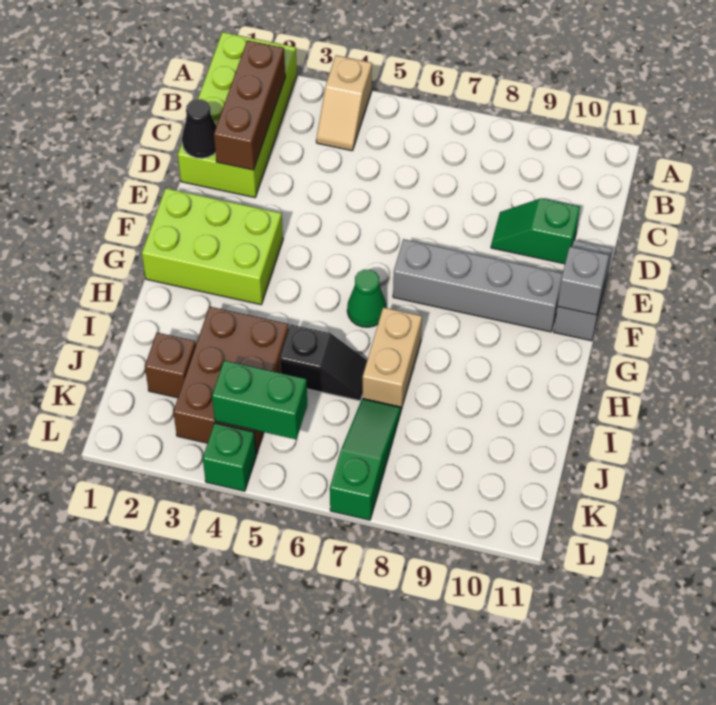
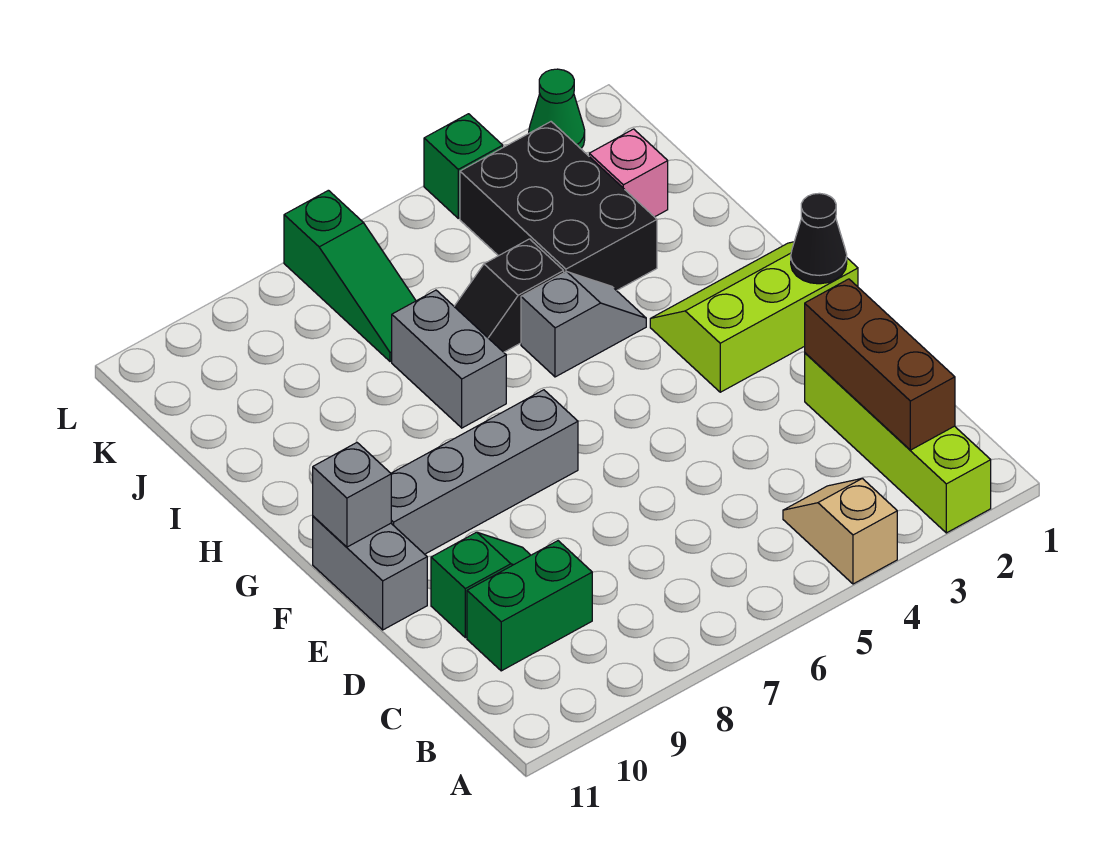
lime brick A1:D2 level 1 -> lime brick A2:D2 level 1
black cone D1 level 2 -> black cone F1 level 2
lime brick F1:G3 level 1 -> lime slope F1:G3 level 1 top F
green cone G6 level 1 -> green cone L2 level 1
none -> grey slope H4:H5 level 1 top 5
tan brick H7:I7 level 1 -> grey brick H7:I7 level 1
brown brick I3:K4 level 1 -> black brick I3:K4 level 1
brown brick J2 level 1 -> pink brick J2 level 1
green brick K4:K5 level 2 -> green brick C9:C10 level 1

